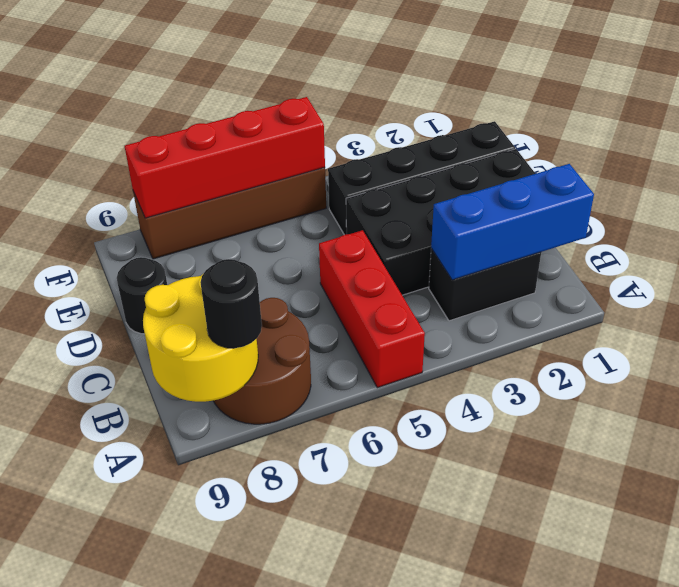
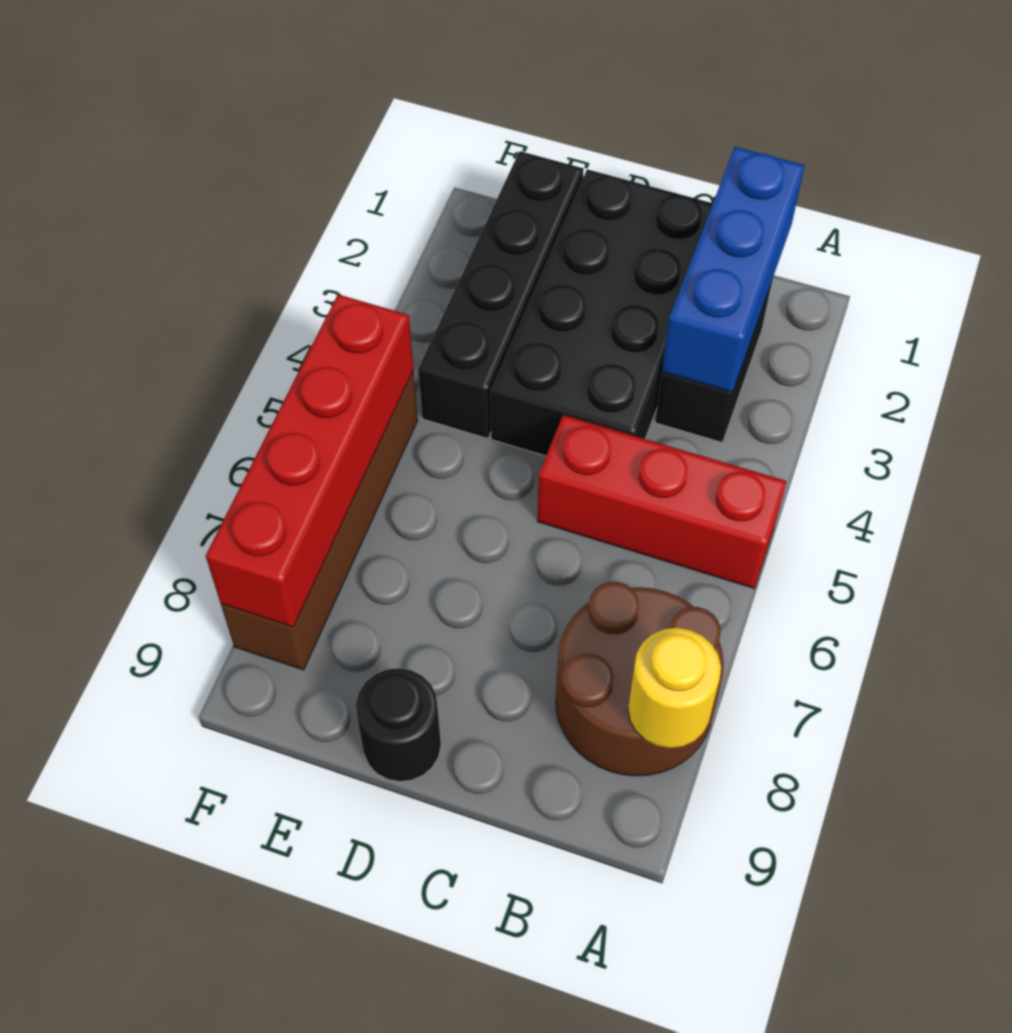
yellow round brick A8:B9 level 2 -> yellow round brick A8 level 2
black round brick A8 level 3 -> none

